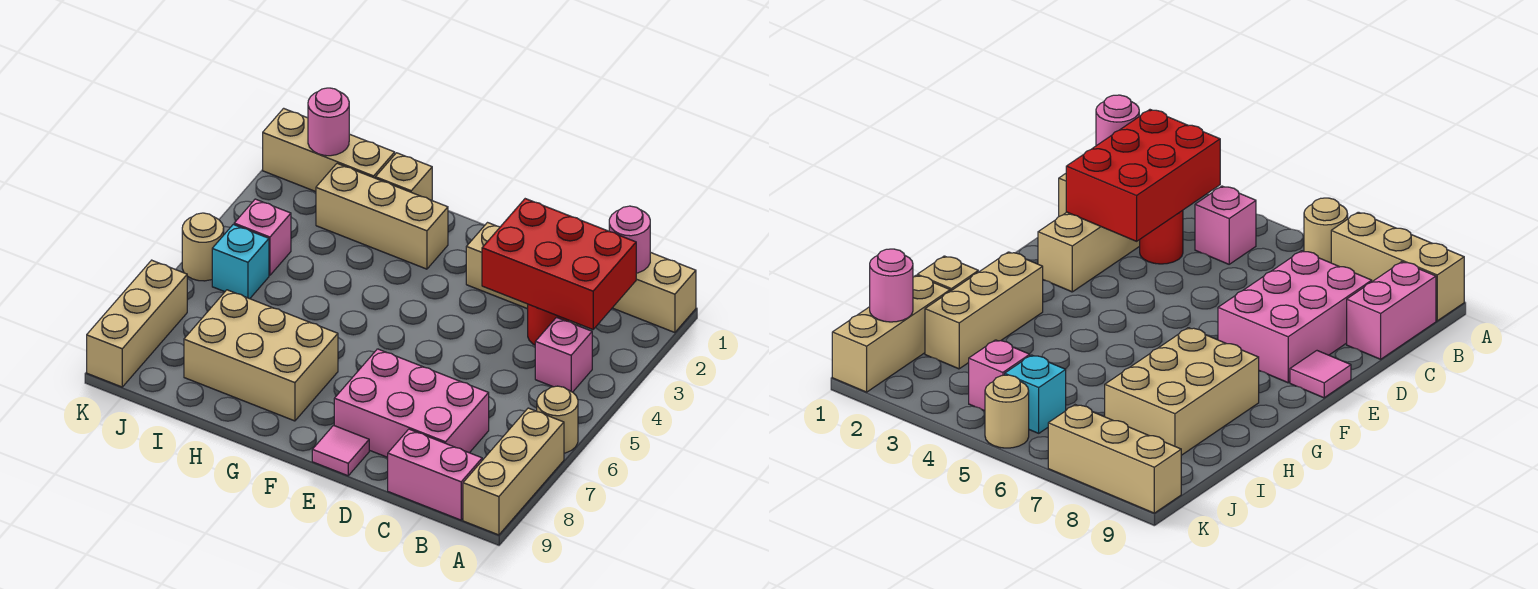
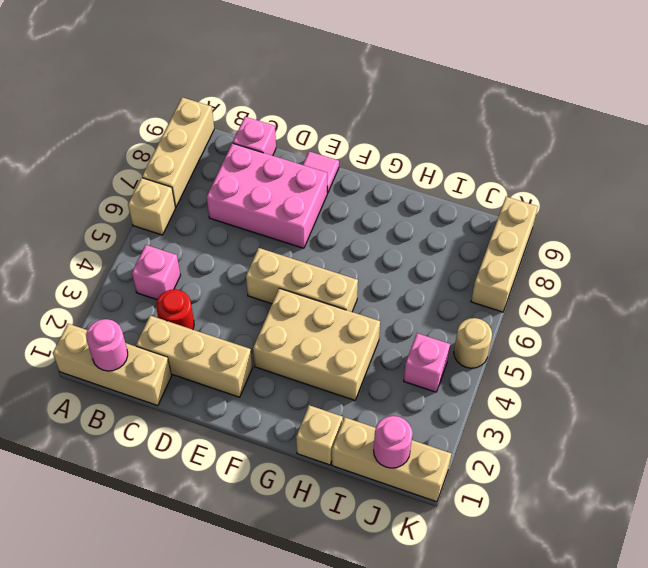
tan round brick A6 level 1 -> tan brick A6 level 1
red brick B2:D3 level 2 -> none
pink brick B9:C9 level 1 -> pink brick C9 level 1
tan brick G2:I2 level 1 -> tan brick E5:G5 level 1
tan brick G7:I8 level 1 -> tan brick F3:H4 level 1
cyan brick J5 level 1 -> none

